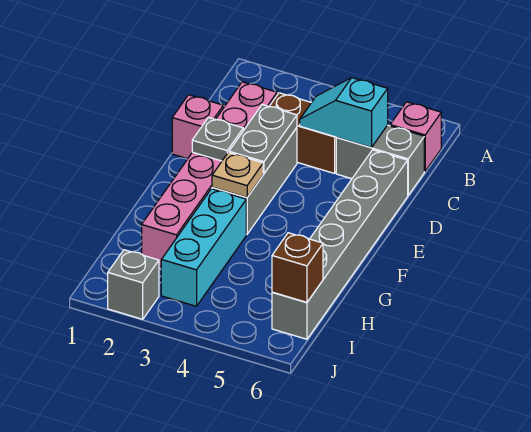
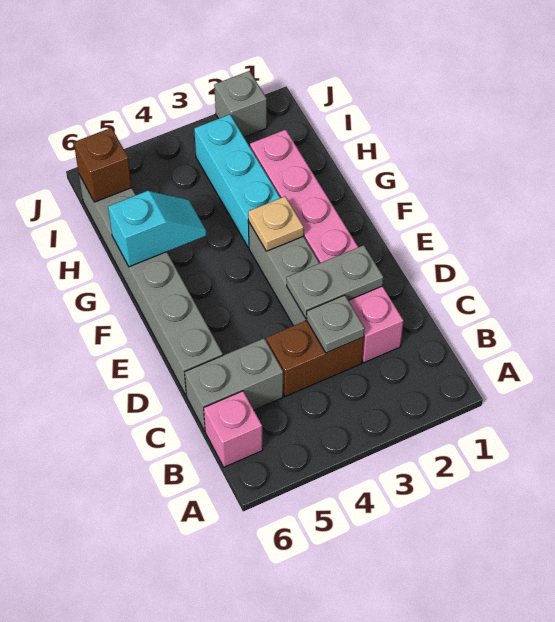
cyan slope C4:C5 level 2 top 5 -> cyan slope G5:G6 level 2 top 6
pink brick D1 level 1 -> none
grey plate D3:E3 level 2 -> grey plate D2:D3 level 2
grey plate E2 level 2 -> grey plate C3 level 2

